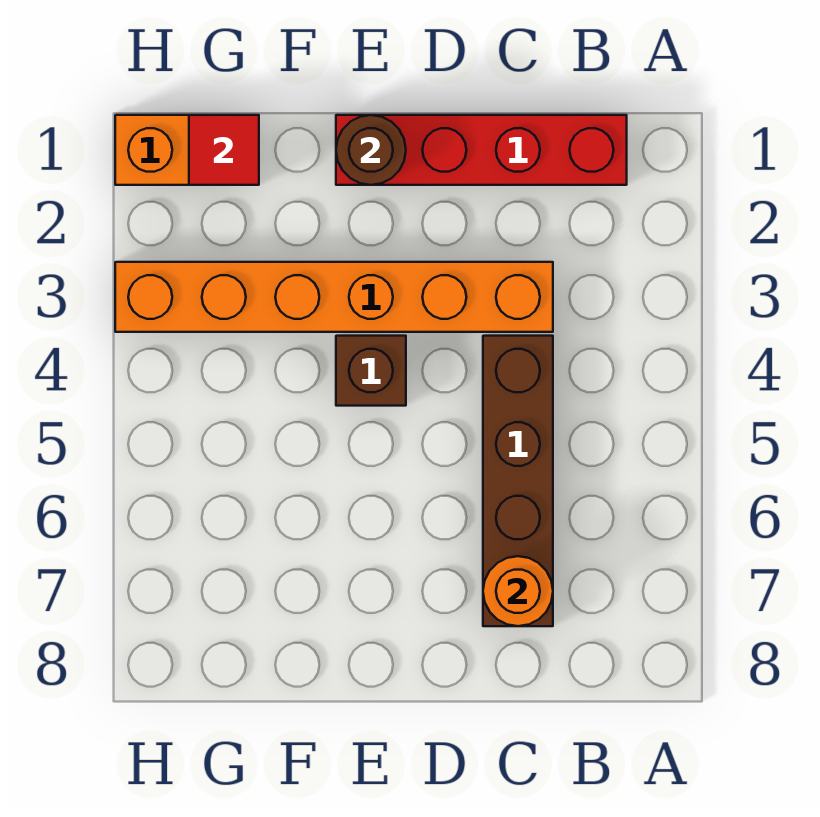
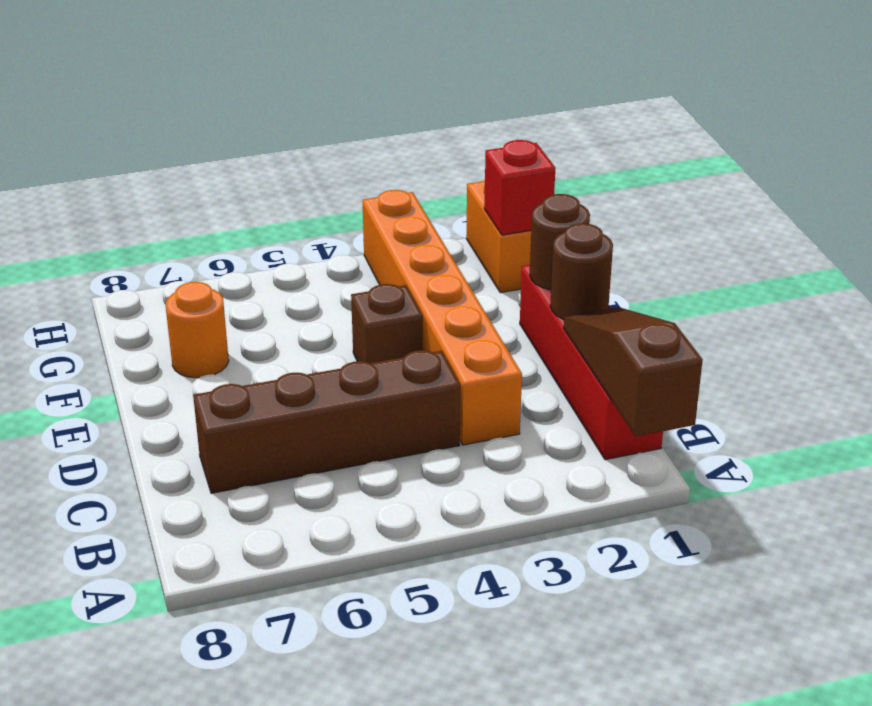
none -> brown slope A1:C1 level 2 top A
orange round brick C7 level 2 -> orange round brick F7 level 1
none -> brown round brick D1 level 2
red tile G1 level 2 -> red brick G1 level 2

